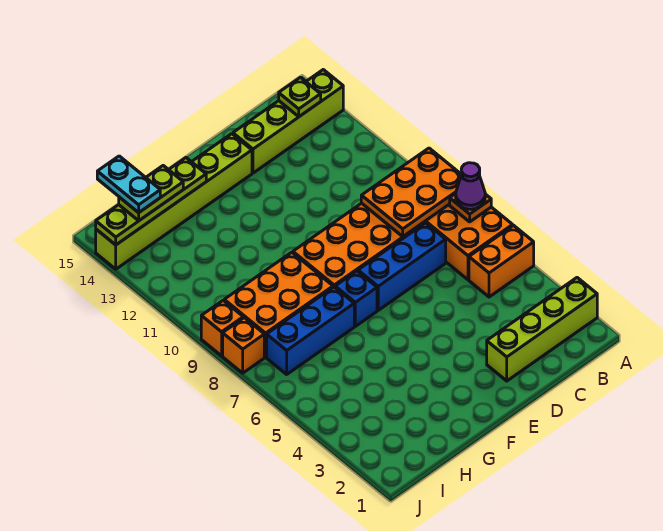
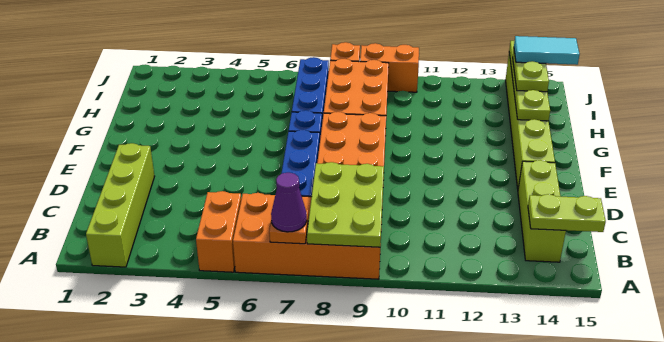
orange plate A8:C9 level 2 -> lime plate A8:C9 level 2
lime brick A14:D14 level 1 -> lime brick B14:D14 level 1
lime plate B14 level 2 -> lime plate B14:B15 level 2
cyan plate I14:I15 level 4 -> cyan tile I14:I15 level 4
orange brick J9 level 1 -> orange brick J9:J10 level 1

